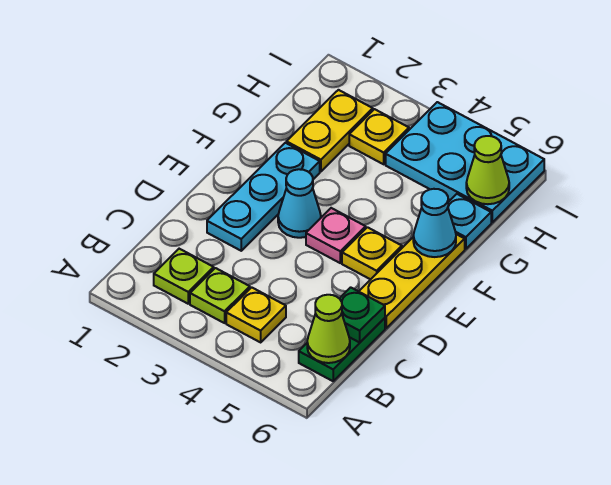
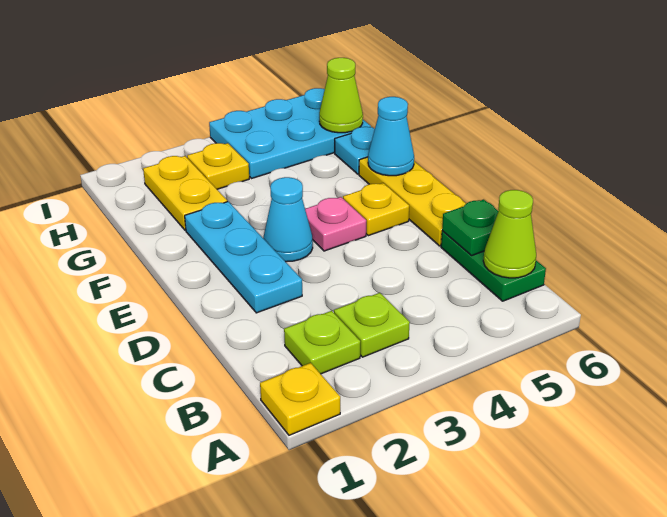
yellow plate B4 level 1 -> yellow plate A1 level 1

